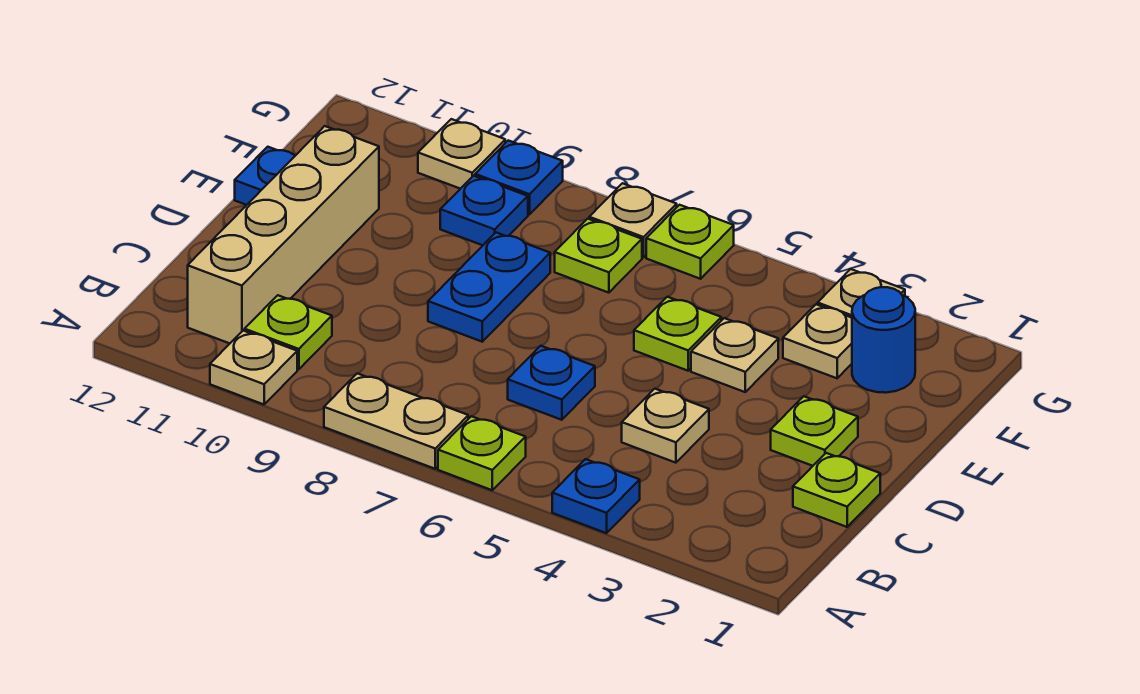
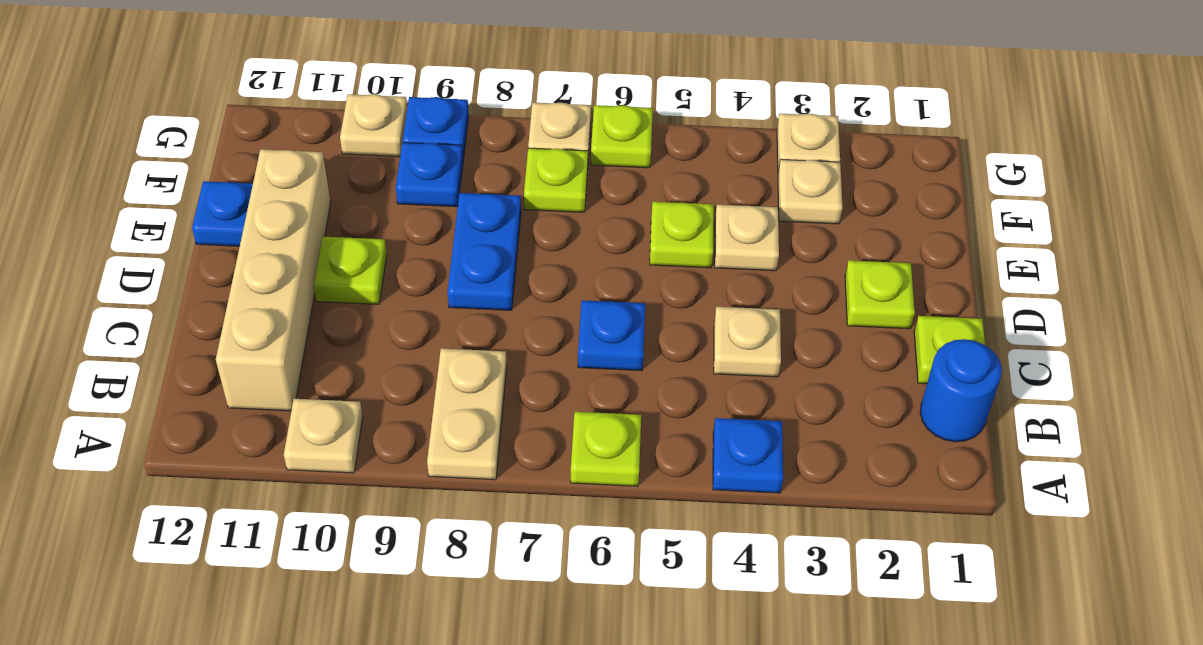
tan plate A7:A8 level 1 -> tan plate A8:B8 level 1
lime plate B10 level 1 -> lime plate D10 level 1
blue round brick F2 level 1 -> blue round brick B1 level 1

